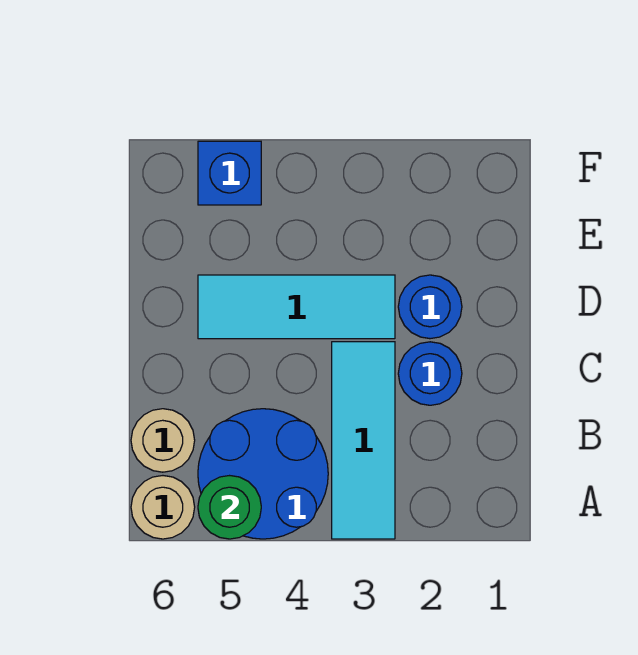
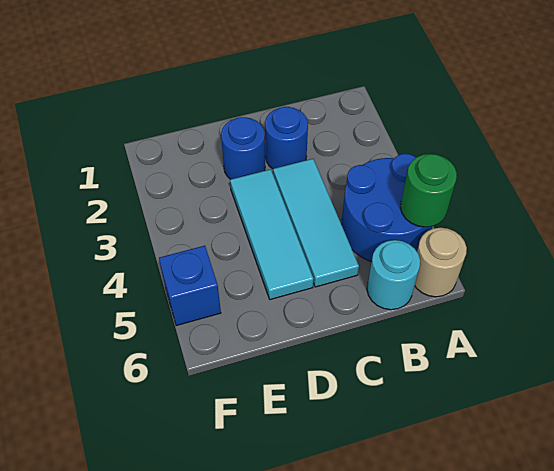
cyan tile A3:C3 level 1 -> cyan tile C3:C5 level 1
tan round brick B6 level 1 -> cyan round brick B6 level 1

